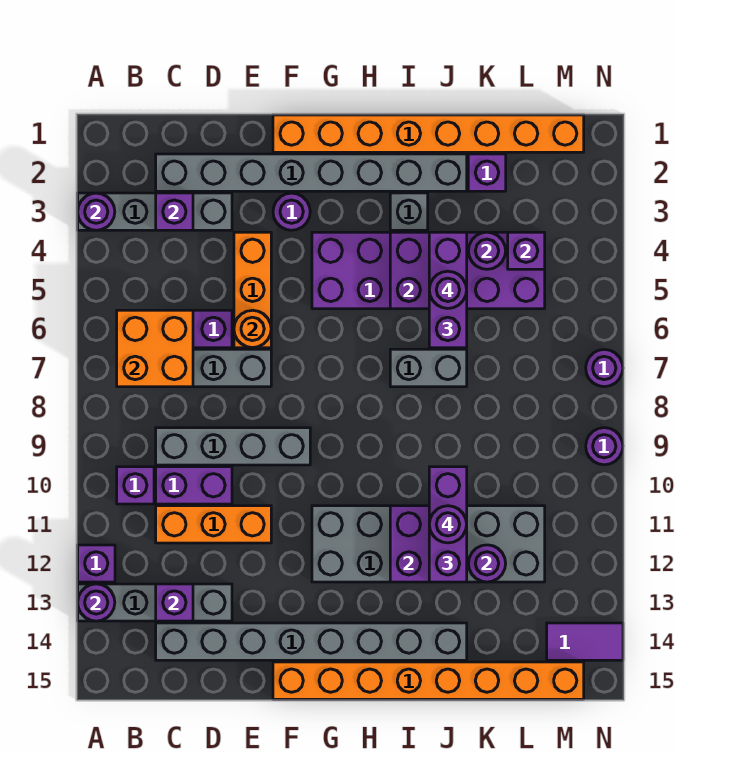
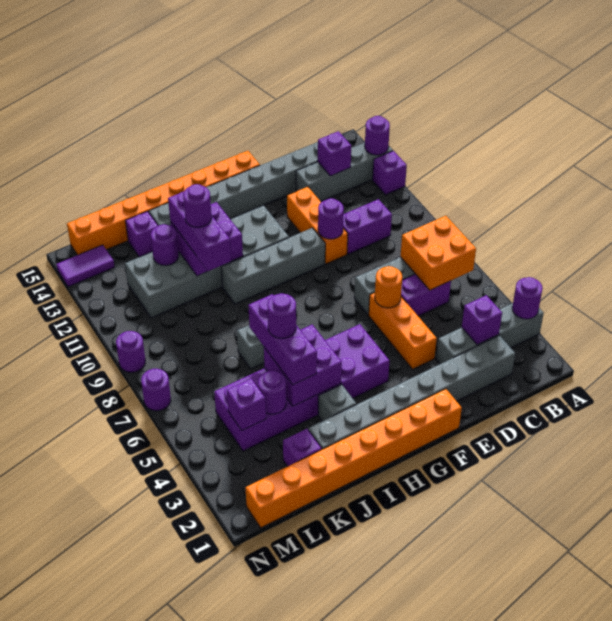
purple brick B10 level 1 -> purple brick K14 level 1
grey brick C9:F9 level 1 -> grey brick F10:I10 level 1
orange brick C11:E11 level 1 -> orange brick E10:E12 level 1
purple round brick F3 level 1 -> purple round brick E10 level 2

